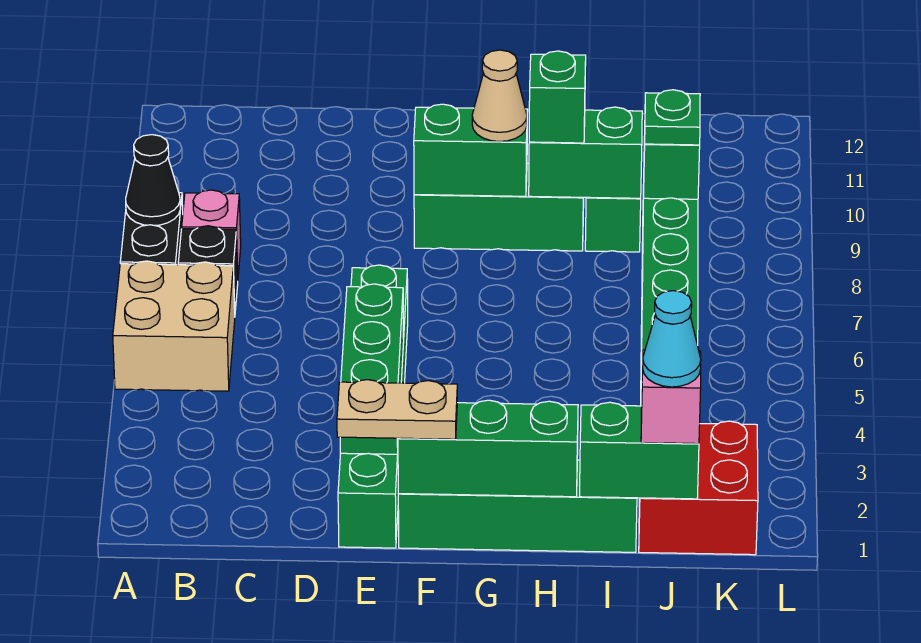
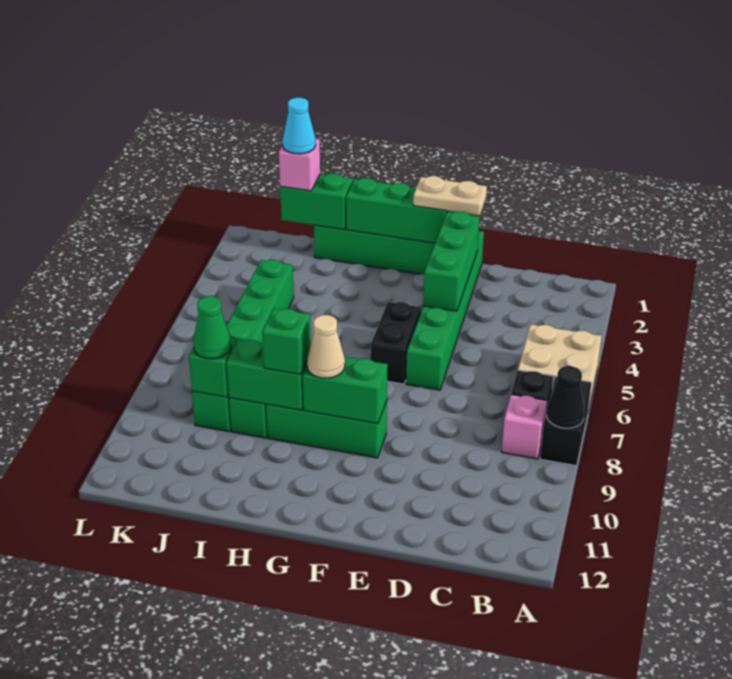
none -> black brick F5:F6 level 1
red brick J1:K2 level 1 -> none
green plate J9 level 3 -> green cone J9 level 3

